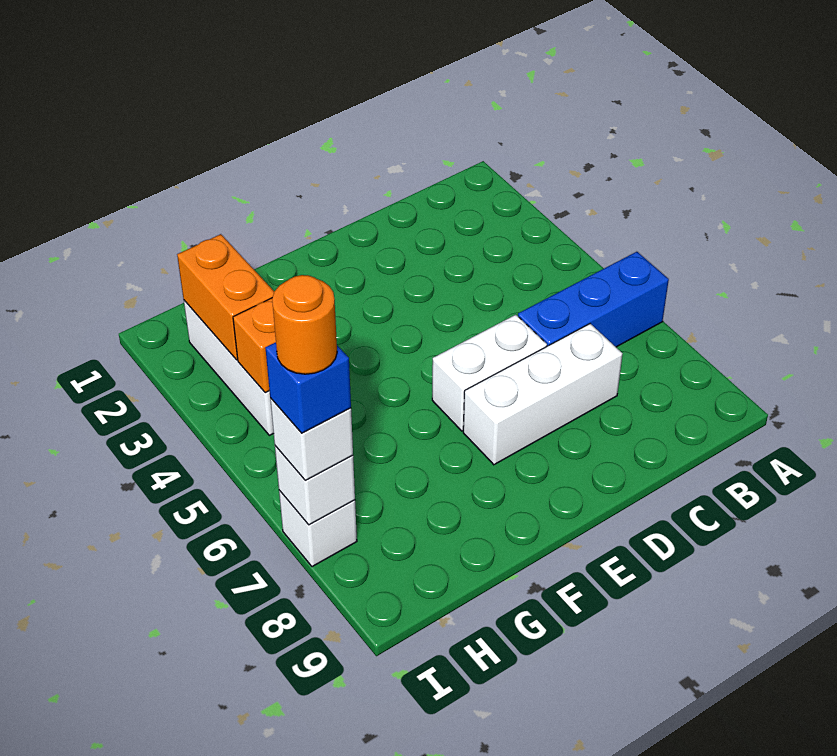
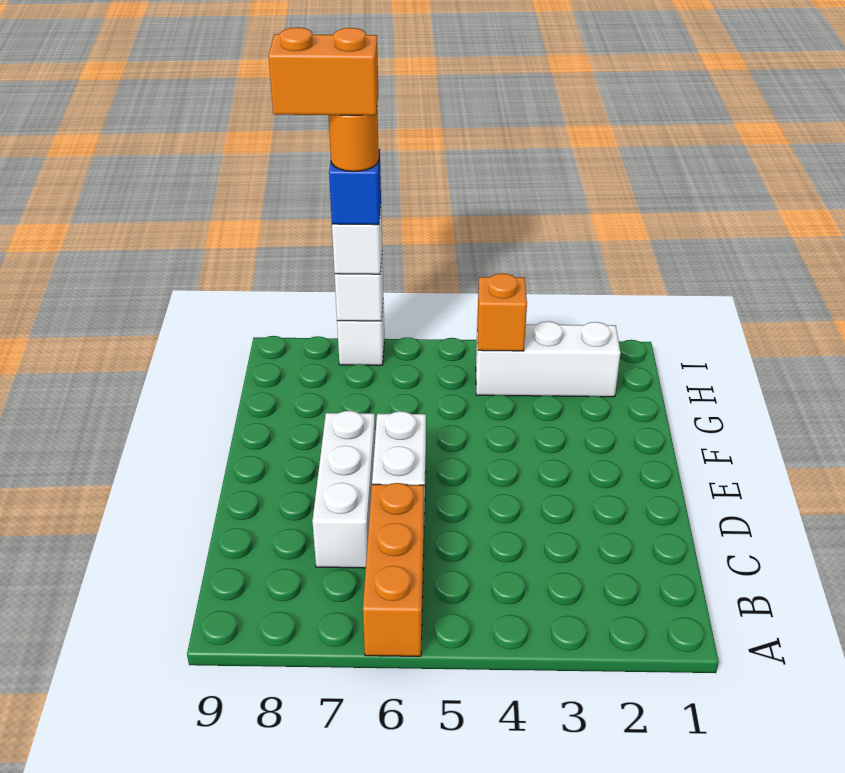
blue brick A6:C6 level 1 -> orange brick A6:C6 level 1
orange brick H2:H3 level 2 -> orange brick I7:I8 level 6

